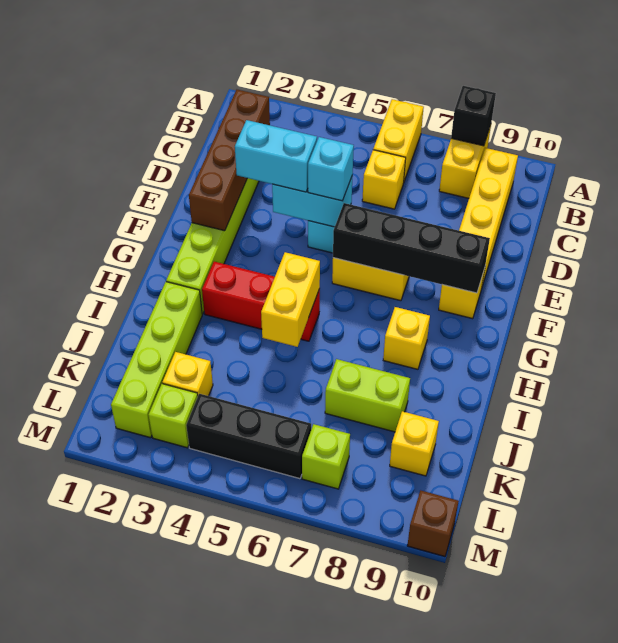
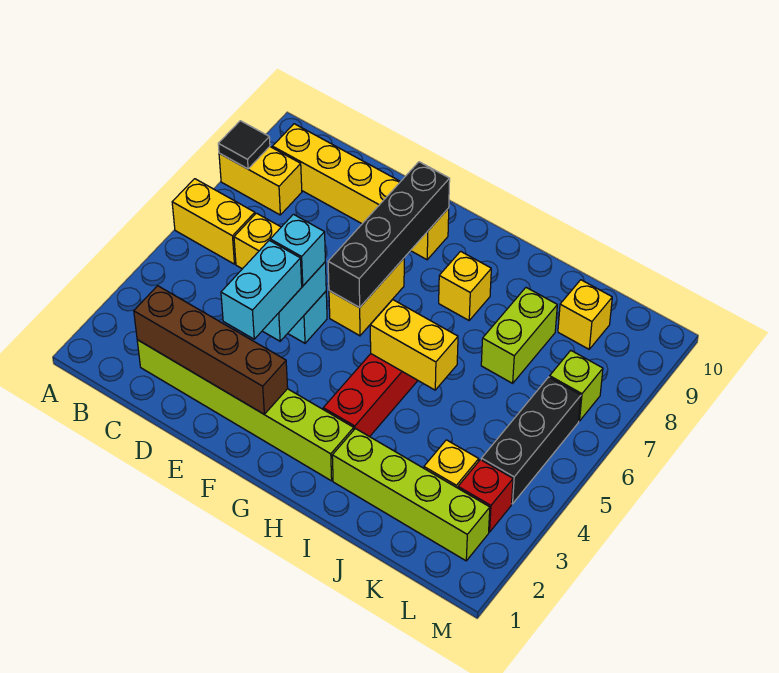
black brick A8 level 2 -> black tile A8 level 2
lime brick L3 level 1 -> red brick L3 level 1
brown brick M10 level 1 -> none

